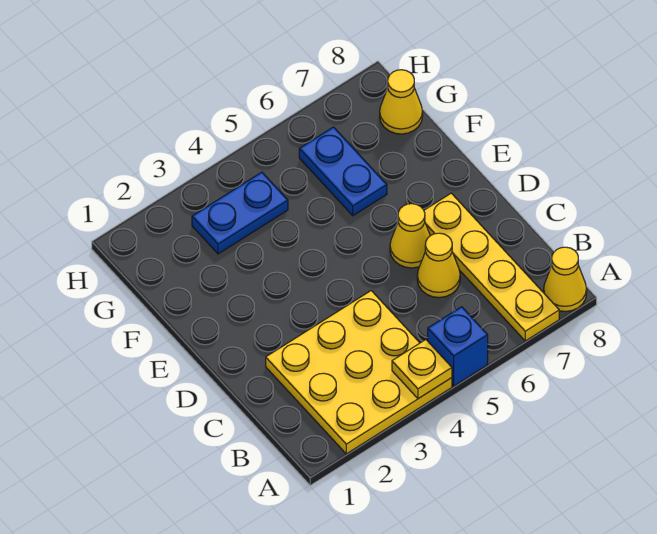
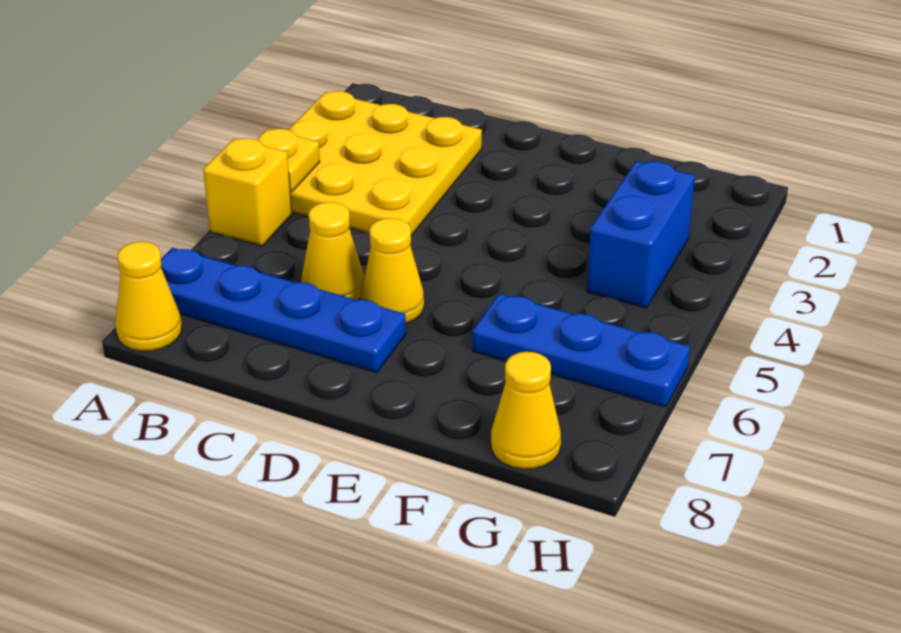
blue brick A5 level 1 -> yellow brick A5 level 1
yellow plate A7:D7 level 1 -> blue plate A7:D7 level 1
blue plate F6:G6 level 1 -> blue plate F6:H6 level 1
blue plate G3:G4 level 1 -> blue brick G3:G4 level 1

